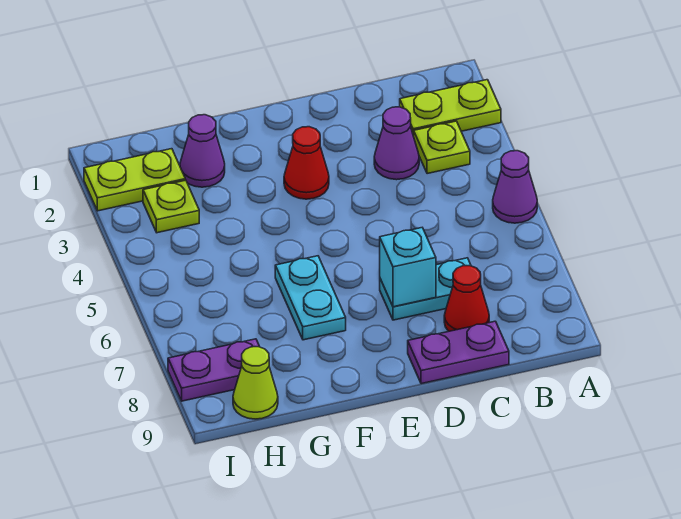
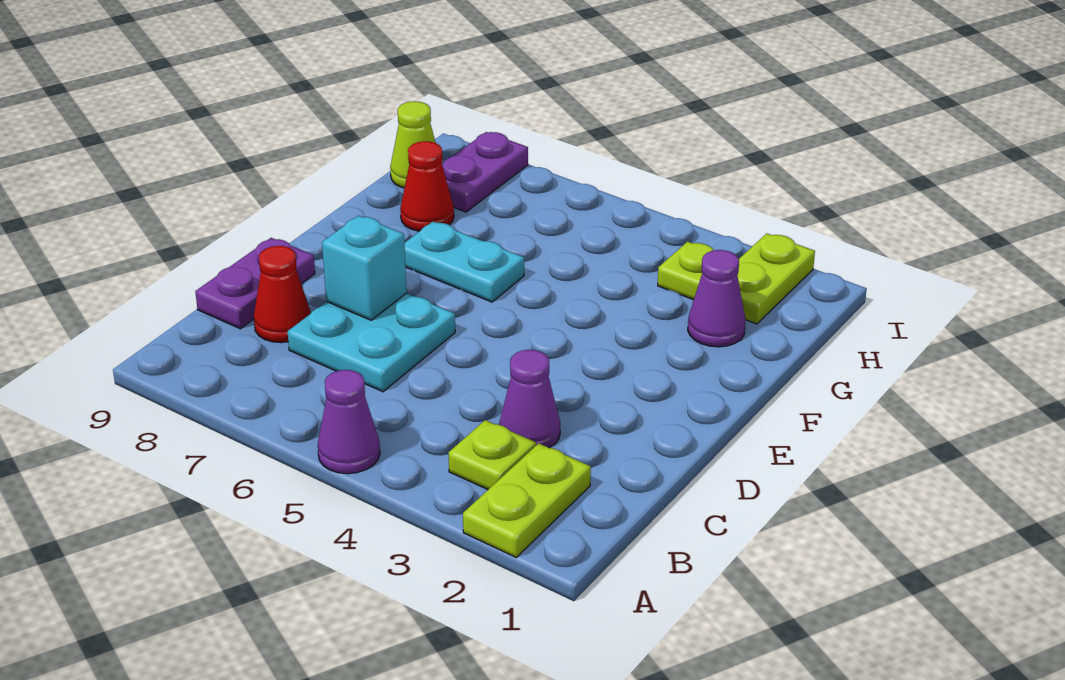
cyan plate C7:D7 level 1 -> cyan plate C6:D7 level 1
red cone E3 level 1 -> red cone G8 level 1

